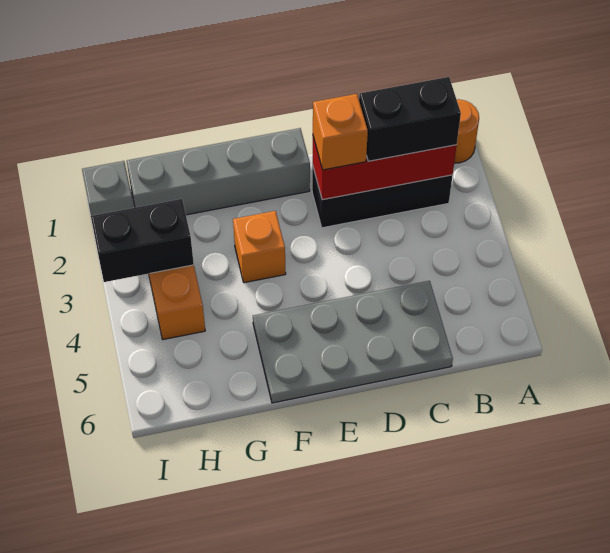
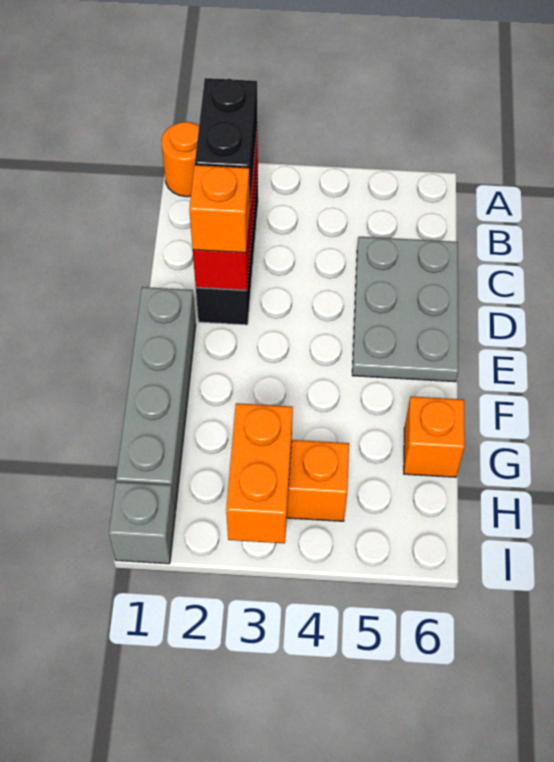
grey plate C5:F6 level 1 -> grey plate C5:E6 level 1
orange brick F3 level 1 -> orange brick G6 level 1
black brick H3:I3 level 2 -> orange brick H3:I3 level 2

